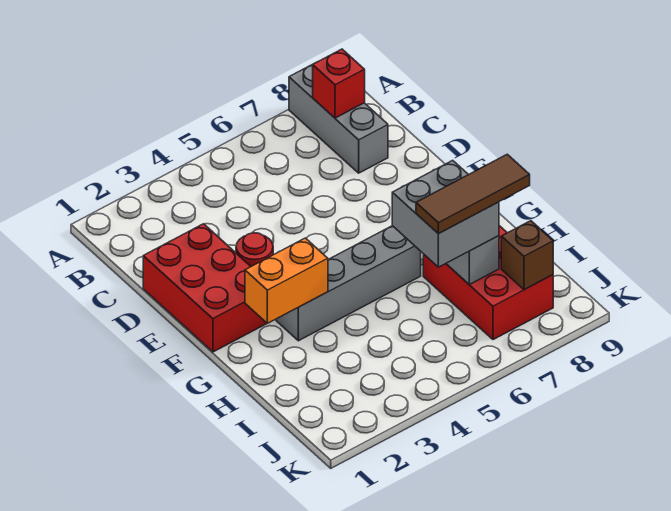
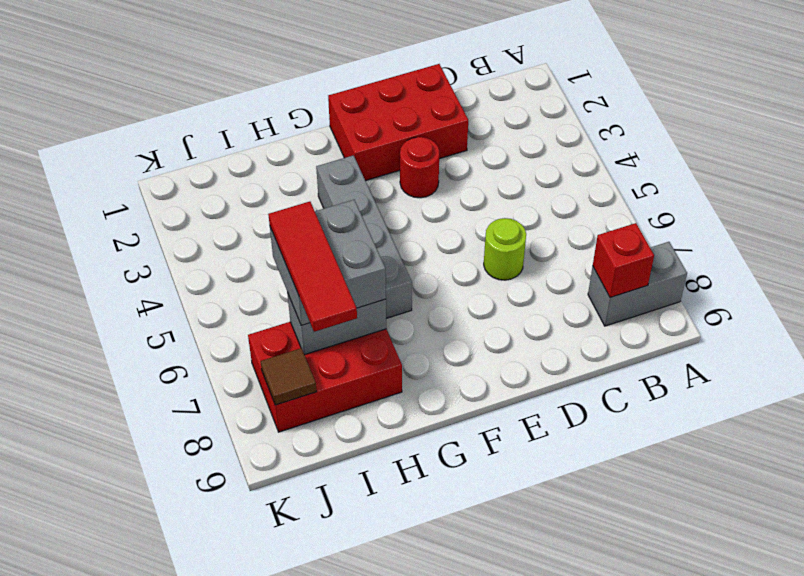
grey brick A8:C8 level 1 -> grey brick A8:B8 level 1
none -> lime round brick D6 level 1
orange brick G2:G3 level 2 -> none
brown tile I6:I8 level 4 -> red tile I6:I8 level 4
brown brick J8 level 2 -> brown tile J8 level 2

